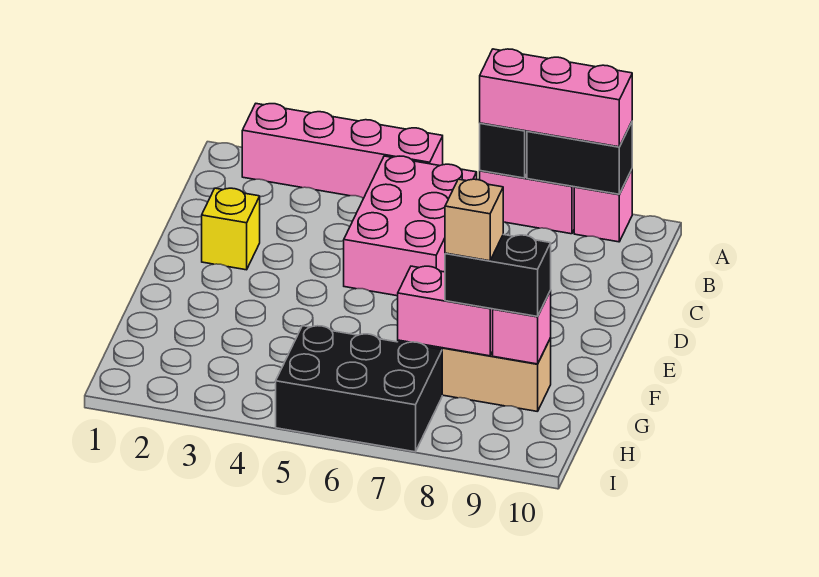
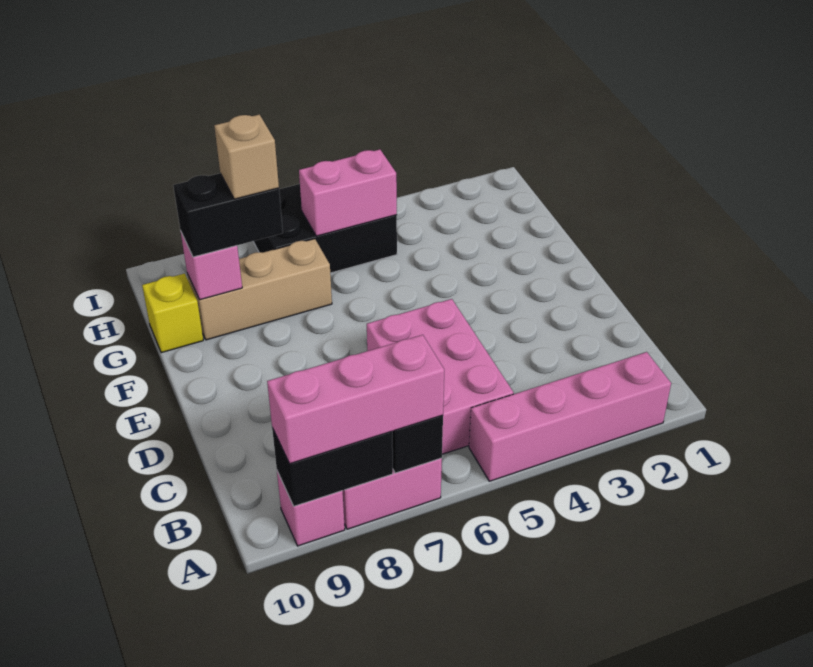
yellow brick D2 level 1 -> yellow brick G10 level 1
pink brick G7:G8 level 2 -> pink brick H5:H6 level 2

